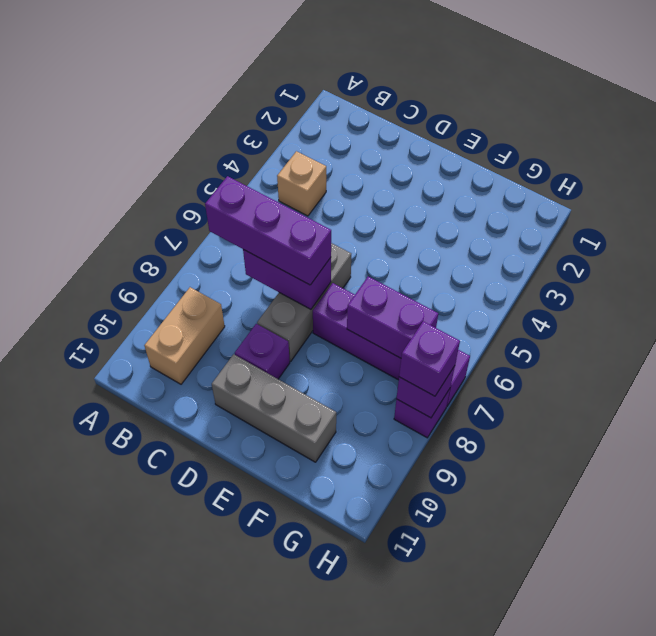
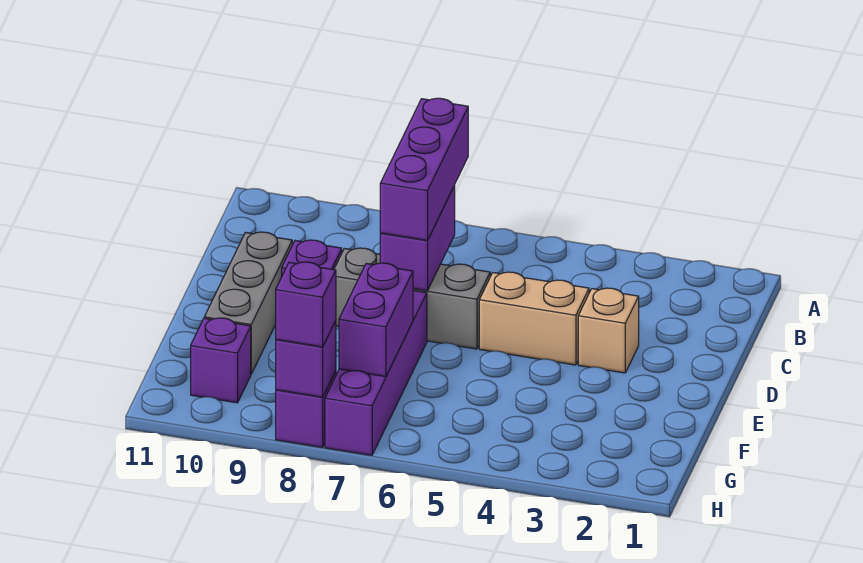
tan brick B4 level 1 -> tan brick D3 level 1
tan brick B9:B10 level 1 -> tan brick D4:D5 level 1
none -> purple brick G10 level 1

